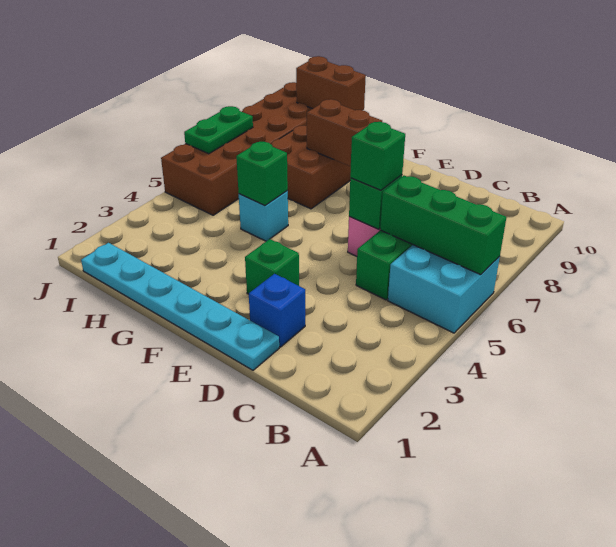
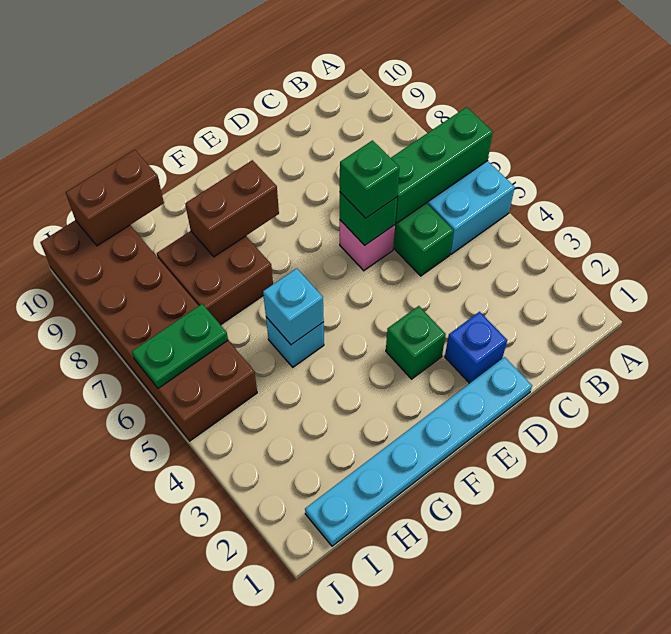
green brick G5 level 2 -> cyan brick G5 level 2
green plate J6:J7 level 2 -> green plate I6:J6 level 2

